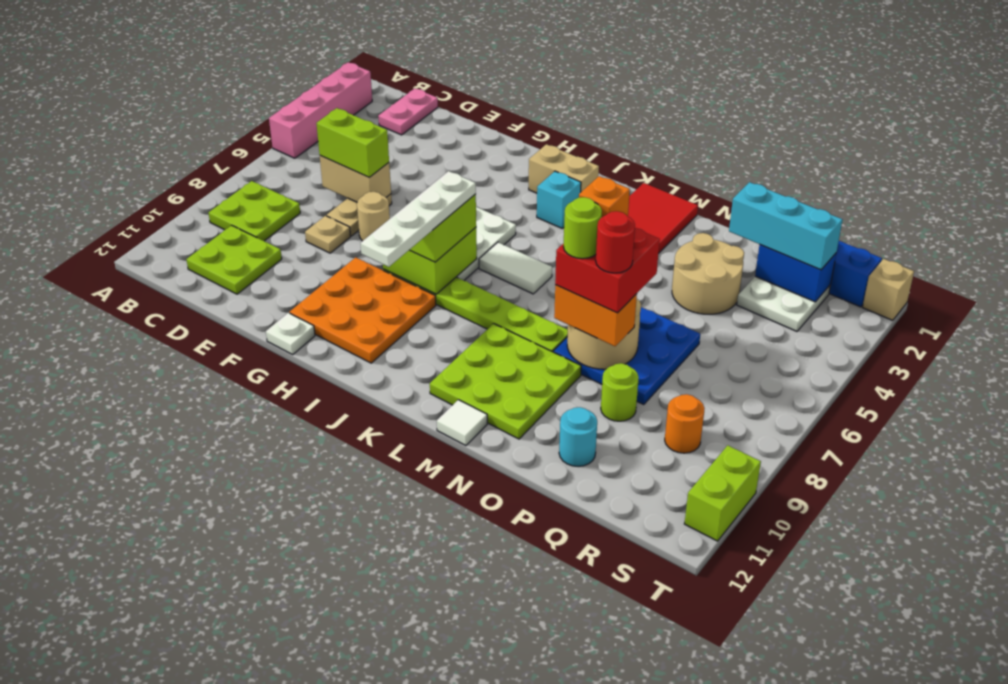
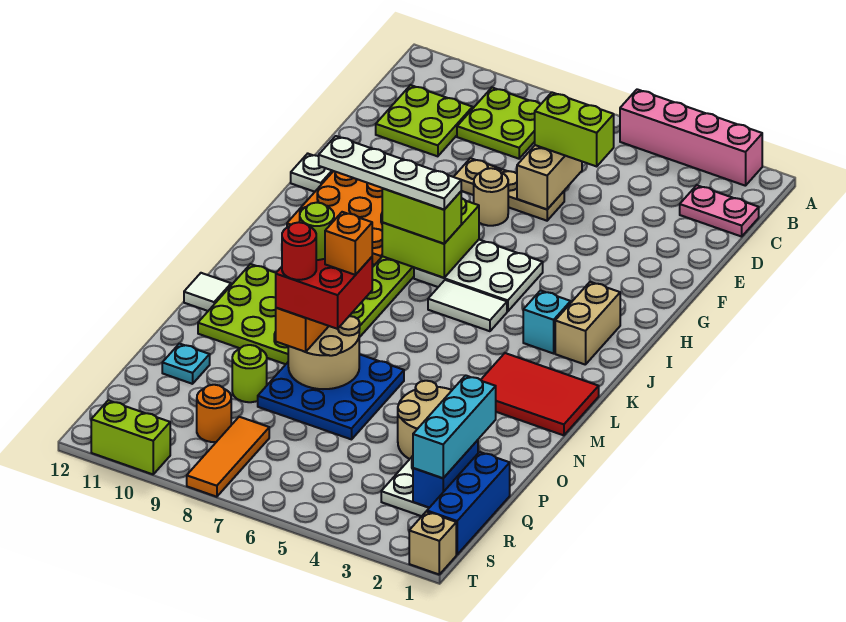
lime brick D6:E6 level 3 -> lime brick D5:D6 level 3
white tile J6:K6 level 1 -> white tile J5:J6 level 1
cyan round brick P11 level 1 -> cyan plate P11 level 1
none -> orange tile R8:T8 level 1

